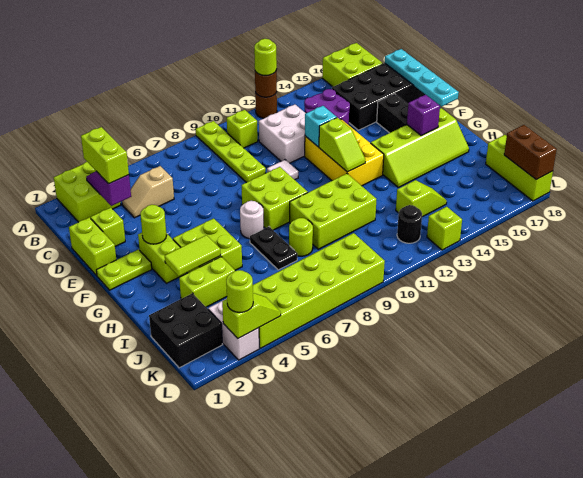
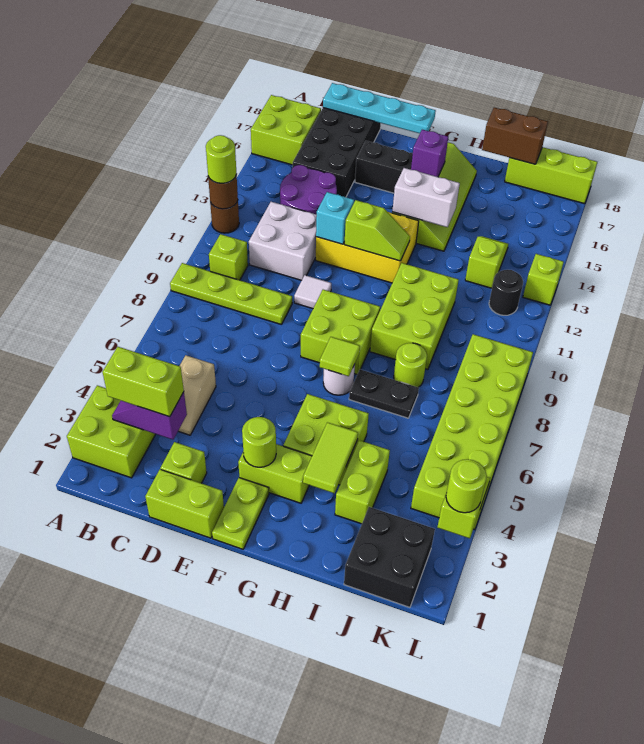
none -> lime tile G7 level 2
white brick K3:L3 level 1 -> white brick G14:H14 level 2
brown brick K18:L18 level 2 -> brown brick I18:J18 level 2

